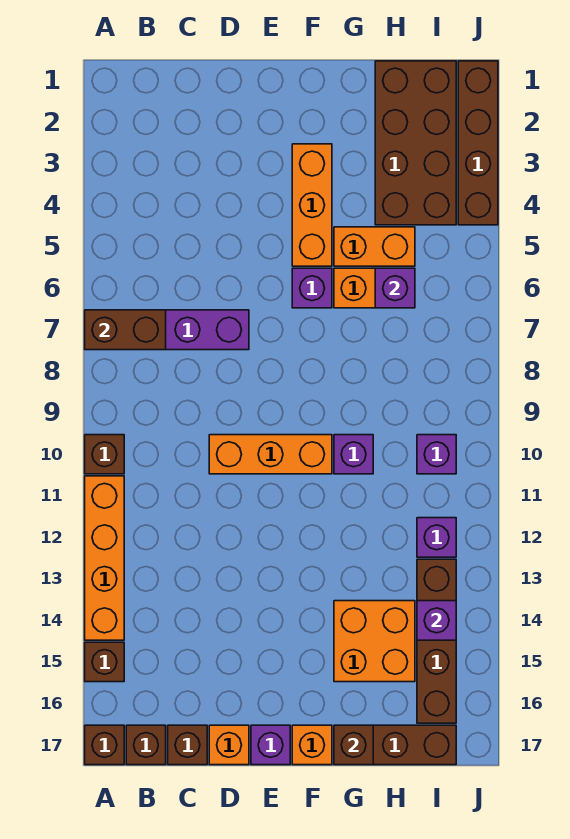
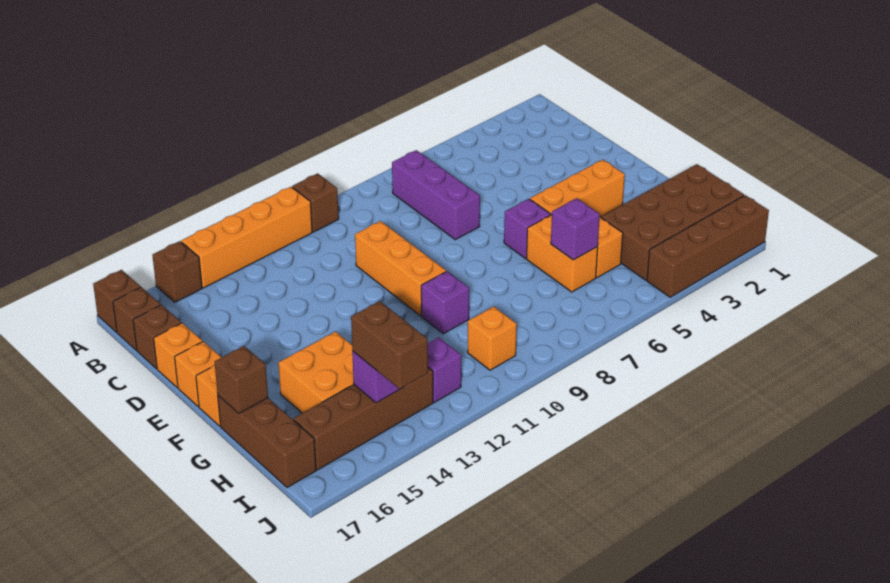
brown brick A7:B7 level 2 -> brown brick I14:J14 level 3
purple brick E17 level 1 -> orange brick E17 level 1
purple brick I10 level 1 -> orange brick I10 level 1

